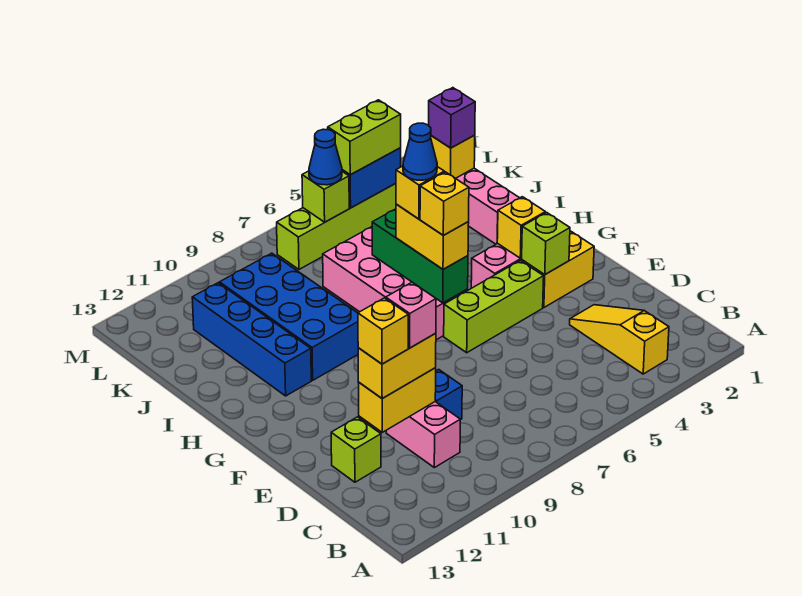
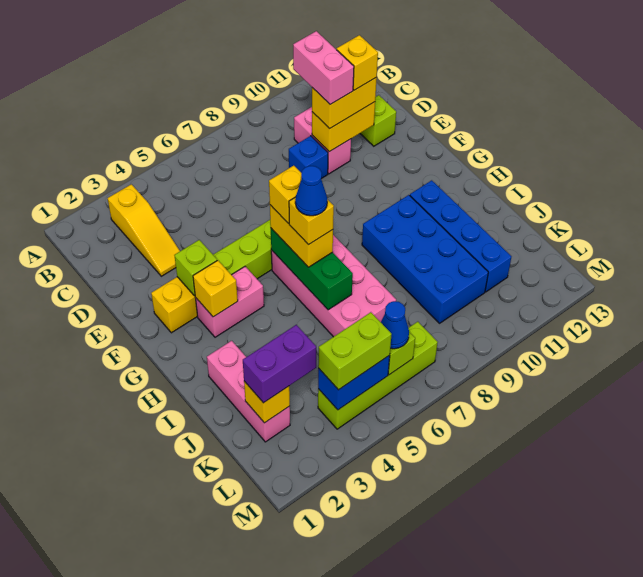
pink brick D10 level 4 -> pink brick C10:D10 level 4
purple brick K2 level 3 -> purple brick K2:K3 level 3

